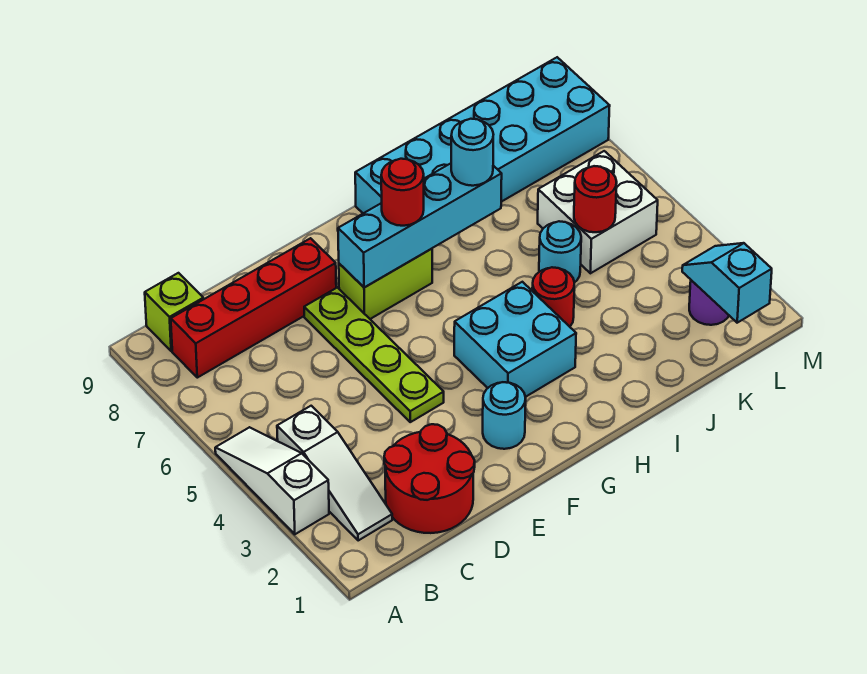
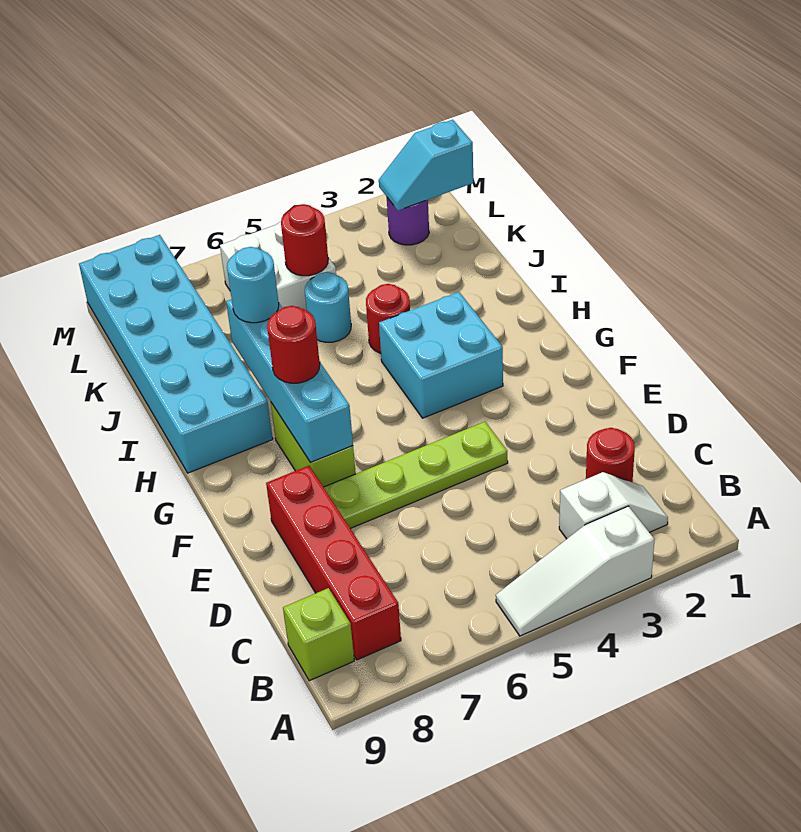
white slope B2:B4 level 1 top 4 -> white slope B2:B3 level 1 top 3
red round brick C1:D2 level 1 -> red round brick C2 level 1
cyan round brick F2 level 1 -> none

